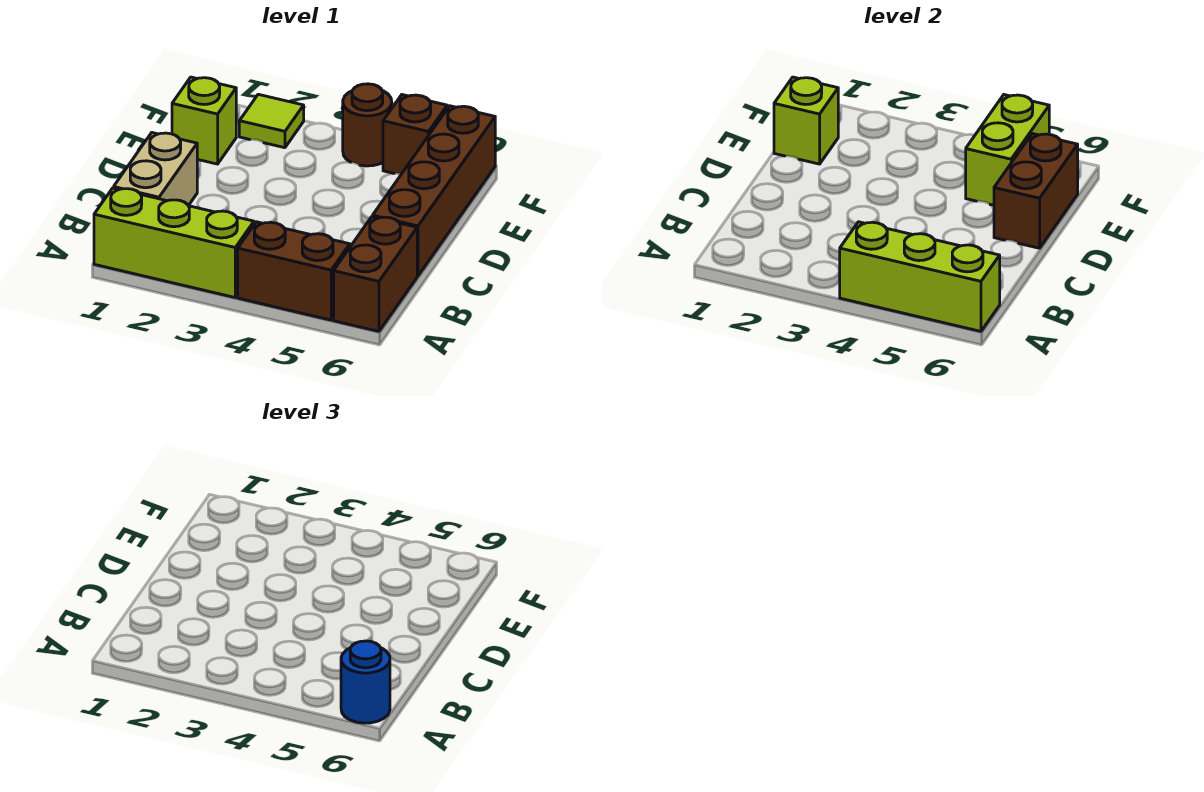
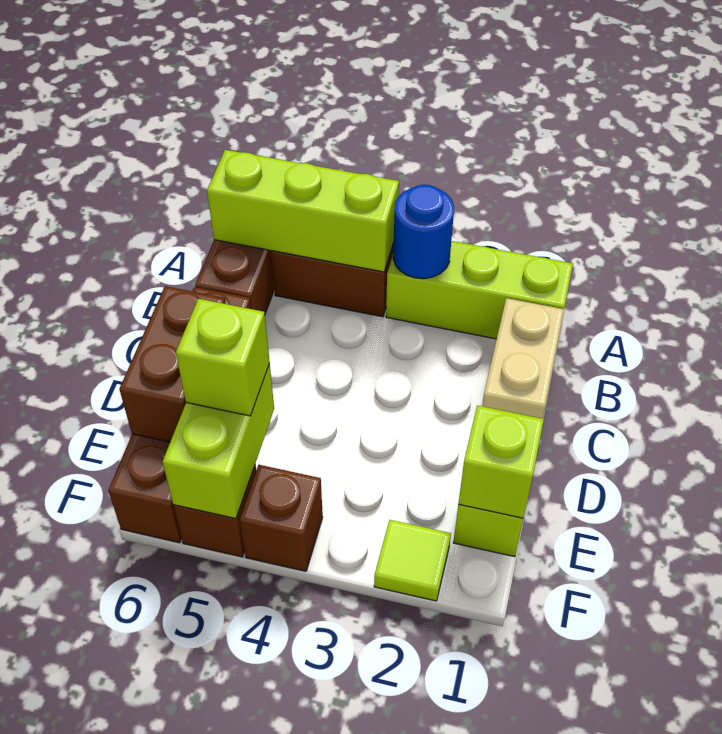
blue round brick A6 level 3 -> blue round brick A3 level 2
none -> lime brick E5 level 3
brown round brick F4 level 1 -> brown brick F4 level 1

